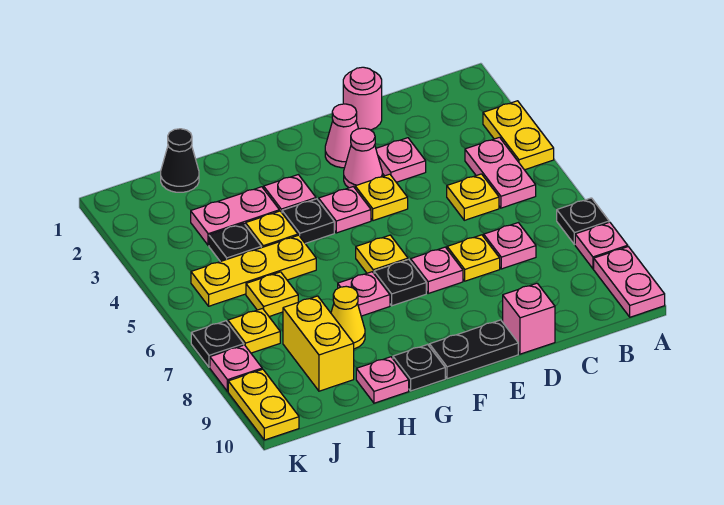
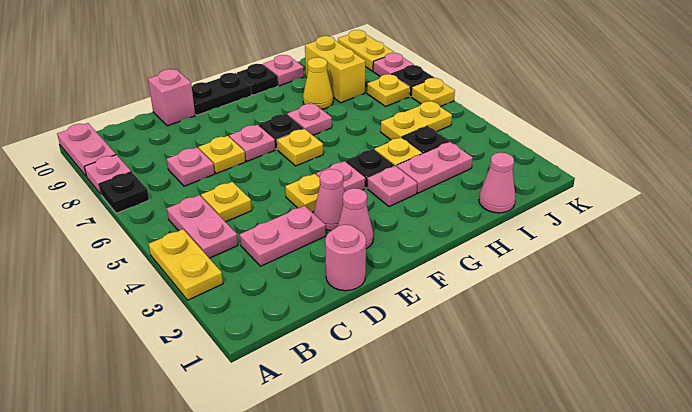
pink plate D3 level 1 -> pink plate C3:D3 level 1
yellow plate H5:J5 level 1 -> yellow plate I5:J5 level 1
black cone I1 level 1 -> pink cone I1 level 1
yellow plate I6 level 1 -> yellow plate K6 level 1

